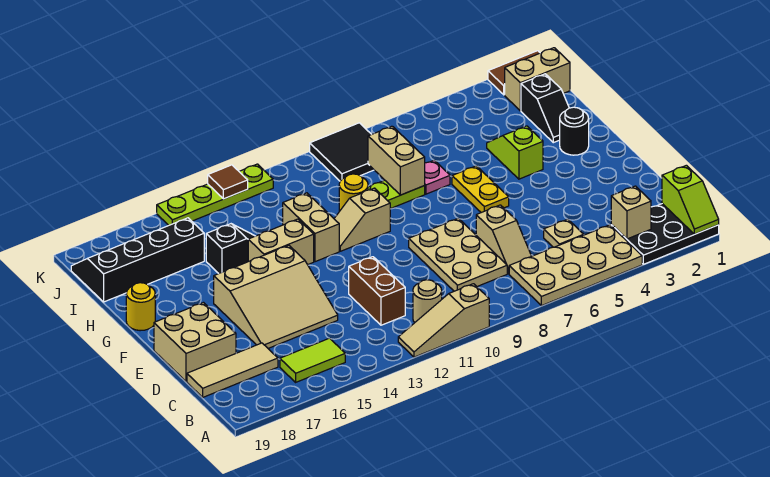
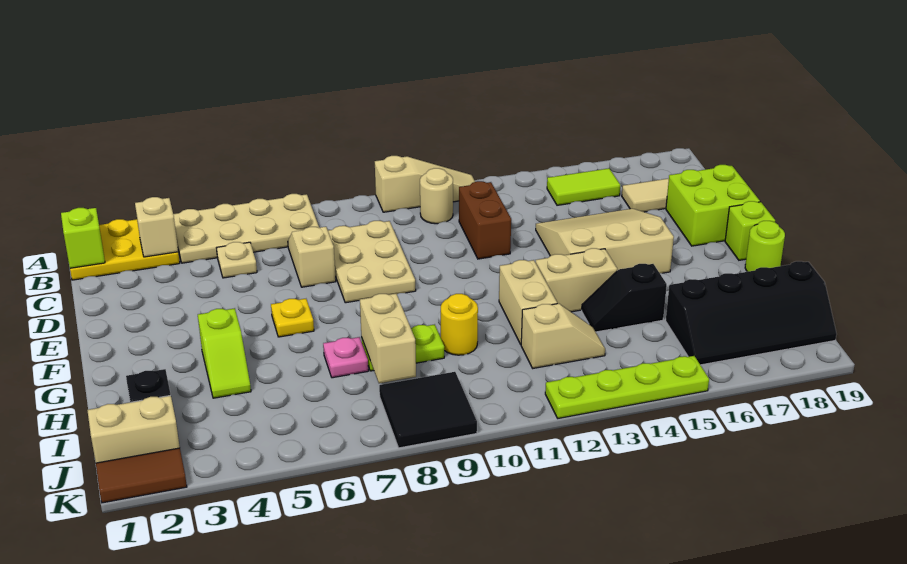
black plate A1:B3 level 1 -> yellow plate A1:B3 level 1
tan brick D18:E19 level 1 -> lime brick D18:E19 level 1
yellow plate F6:G6 level 1 -> yellow plate F6 level 1
none -> lime brick F19 level 1
black round brick G2 level 1 -> none
tan slope G10:G11 level 1 top 10 -> tan slope I12:I13 level 1 top 12
yellow round brick G19 level 1 -> lime round brick G19 level 1
brown tile K13 level 2 -> none

